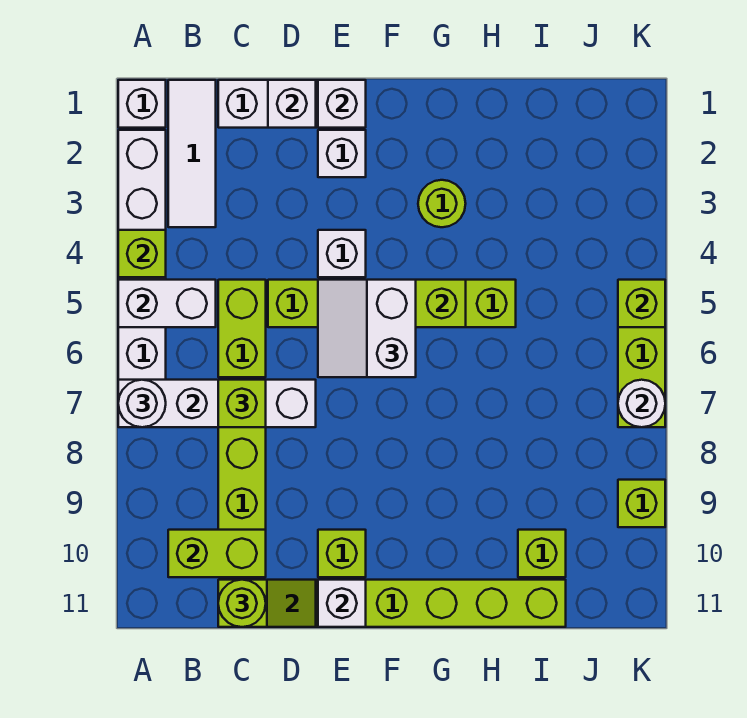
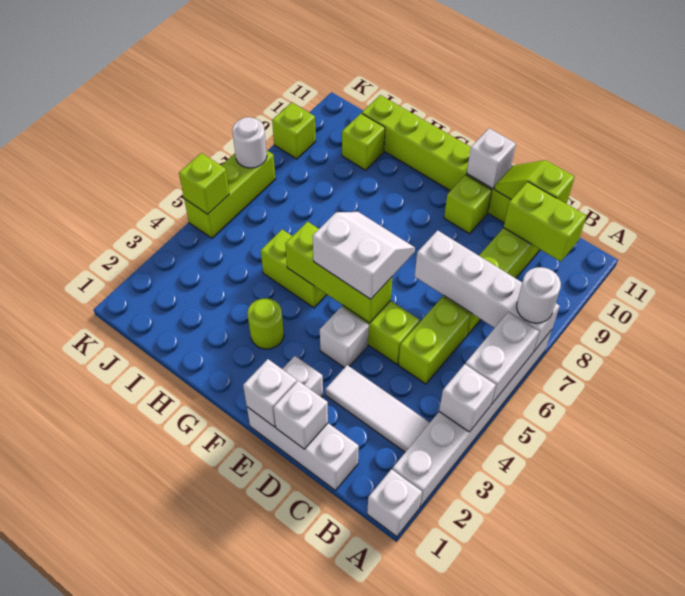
lime brick A4 level 2 -> white brick A4 level 2
white brick A5:B5 level 2 -> white brick A5:A6 level 2
white tile B1:B3 level 1 -> white tile B3:D3 level 1
lime brick C7 level 3 -> none
lime round brick C11 level 3 -> none
white slope E5:F6 level 3 top F -> white slope E5:F6 level 3 top 5

